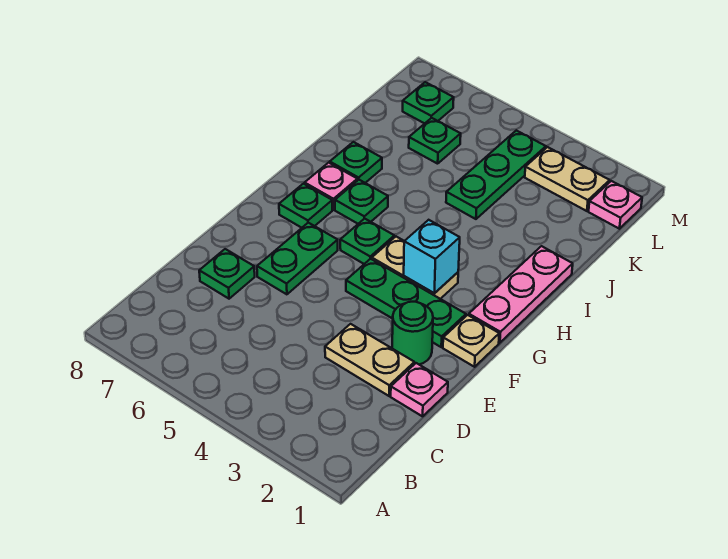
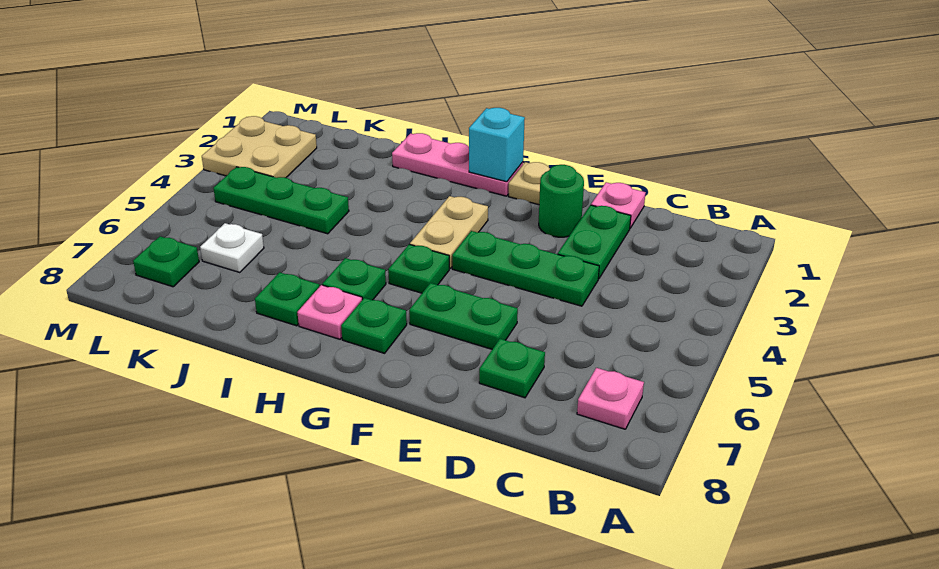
tan plate D2:D3 level 1 -> green plate D2:D3 level 1
green plate F2:F4 level 1 -> green plate D4:F4 level 1
cyan brick G3 level 2 -> cyan brick G1 level 2
green plate K6 level 1 -> white plate K6 level 1
pink plate L1 level 1 -> pink plate B7 level 1
tan plate L2:L3 level 1 -> tan plate L2:M3 level 1

